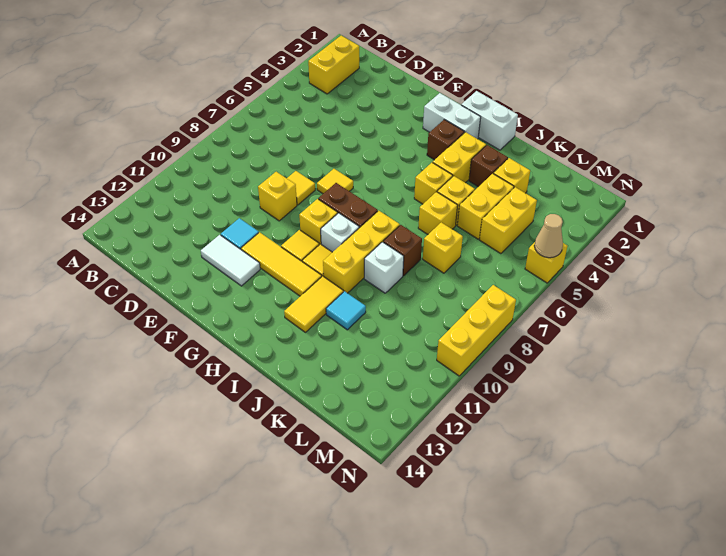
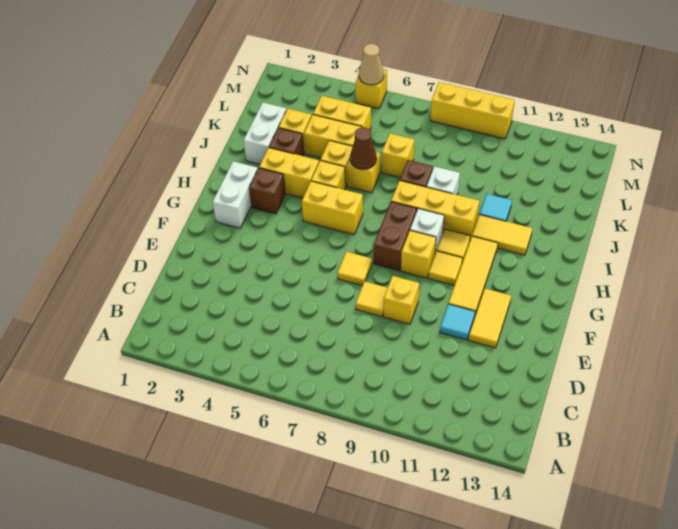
yellow brick B2:B3 level 1 -> yellow brick H5:H6 level 1
white tile E12:F12 level 1 -> yellow tile E12:F12 level 1
white brick H1:I1 level 1 -> white brick J2:K2 level 1
none -> brown cone J6 level 2

